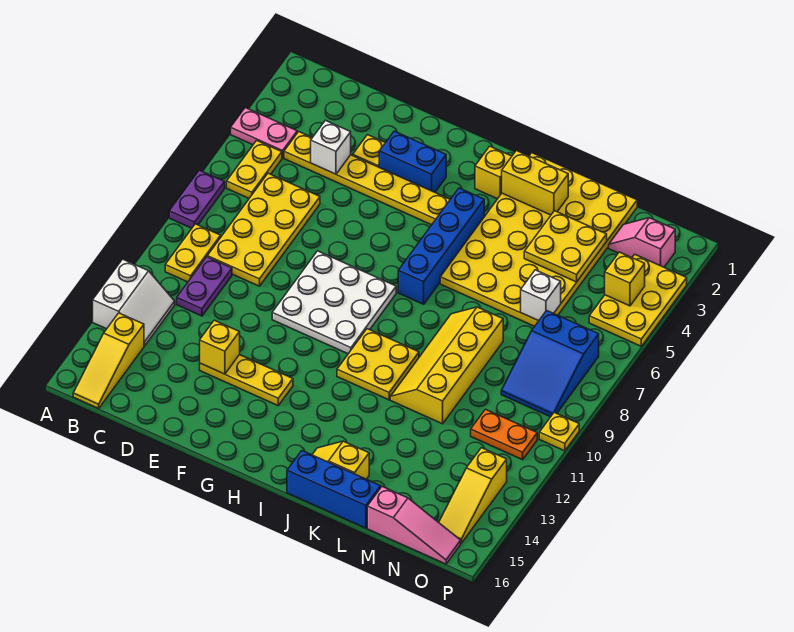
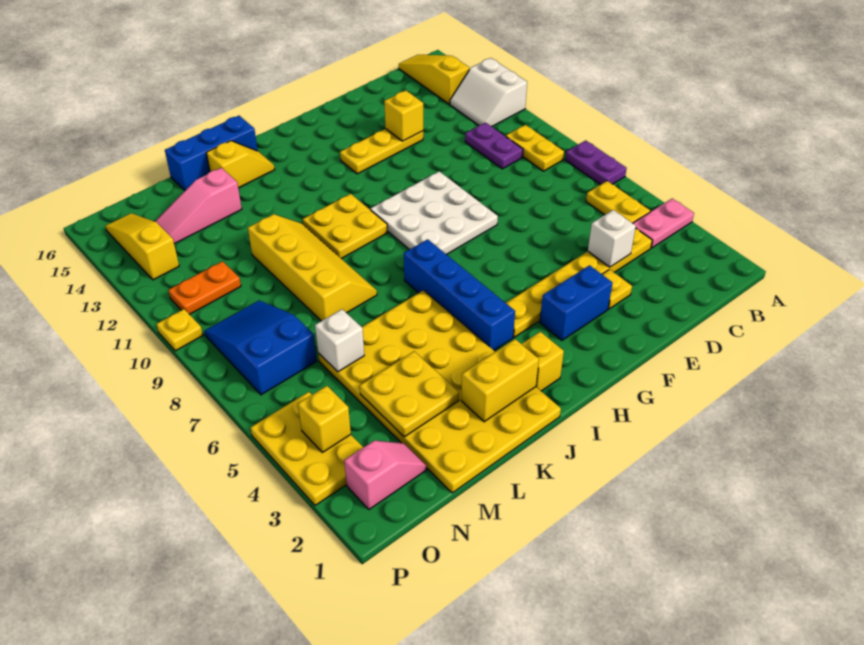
yellow plate C6:D9 level 1 -> none
pink slope M16:O16 level 1 top M -> pink slope L14:N14 level 1 top L

